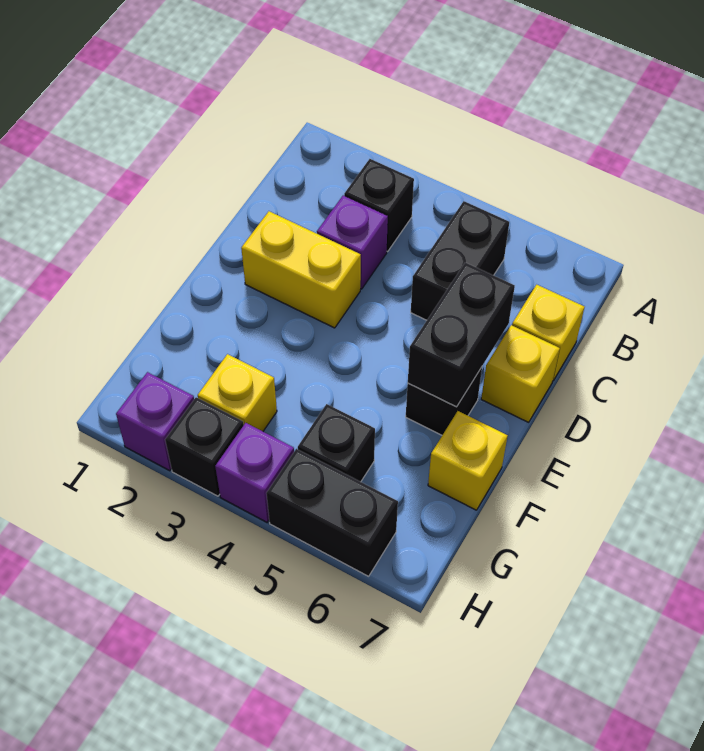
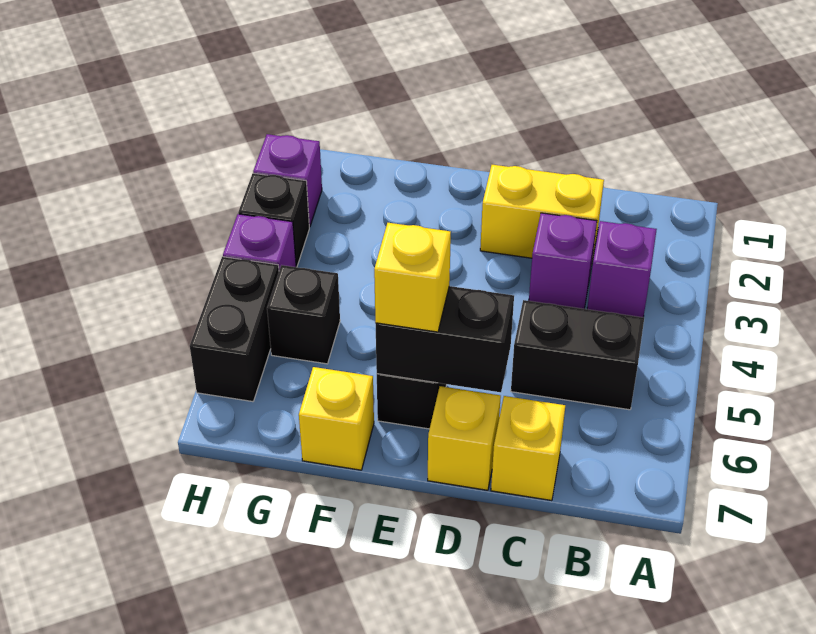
black brick B3 level 1 -> purple brick B3 level 1
yellow brick D2:D3 level 1 -> yellow brick C2:D2 level 1
yellow brick G3 level 1 -> yellow brick E6 level 3

